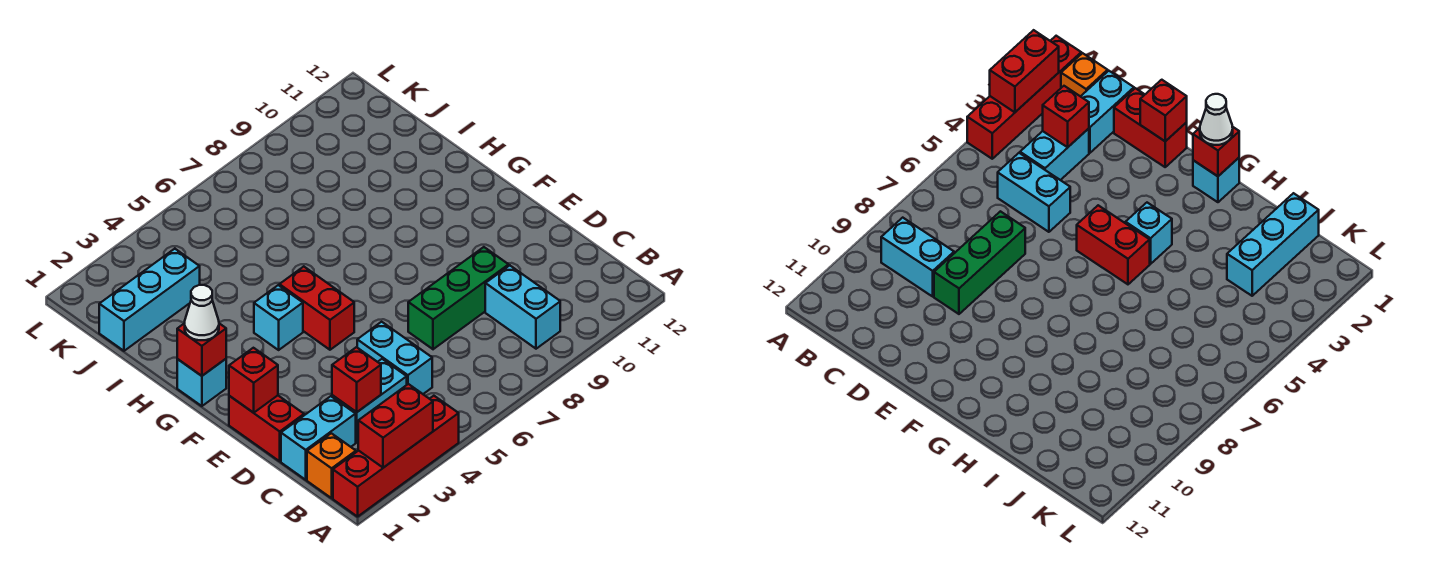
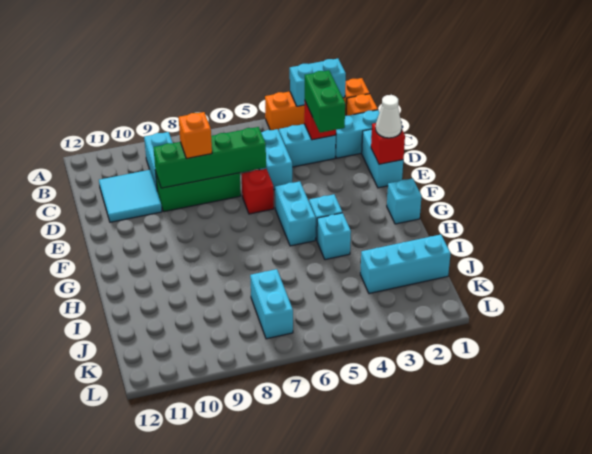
red brick A1:A4 level 1 -> orange brick A1:A4 level 1
red brick A2:A3 level 2 -> cyan brick A2:A3 level 2
none -> green brick C3:D3 level 3
none -> cyan tile C10:D11 level 1
red brick D1:E1 level 1 -> cyan brick D1:E1 level 1
none -> green brick D6:D9 level 2
none -> orange brick D8 level 3
red brick F5:G5 level 1 -> cyan brick F5:G5 level 1
red brick G1 level 2 -> red brick E6 level 1
white cone G1 level 3 -> white cone E1 level 3
none -> cyan brick H4 level 1
none -> cyan brick J7:K7 level 1

